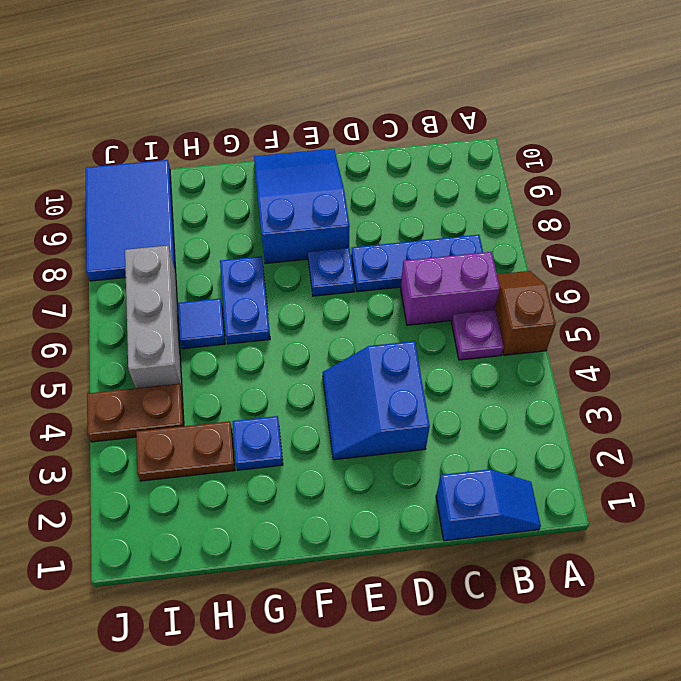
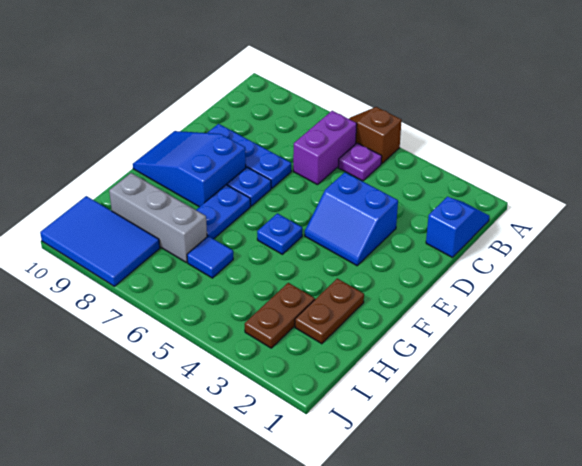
blue plate B7:D7 level 1 -> blue plate D7:D9 level 1
blue plate G3 level 1 -> blue plate F5 level 1
blue plate G6:G7 level 1 -> blue plate F7:G7 level 1
brown plate I4:J4 level 1 -> brown plate G2:H2 level 1
grey brick I5:I7 level 1 -> grey brick H7:H9 level 1

